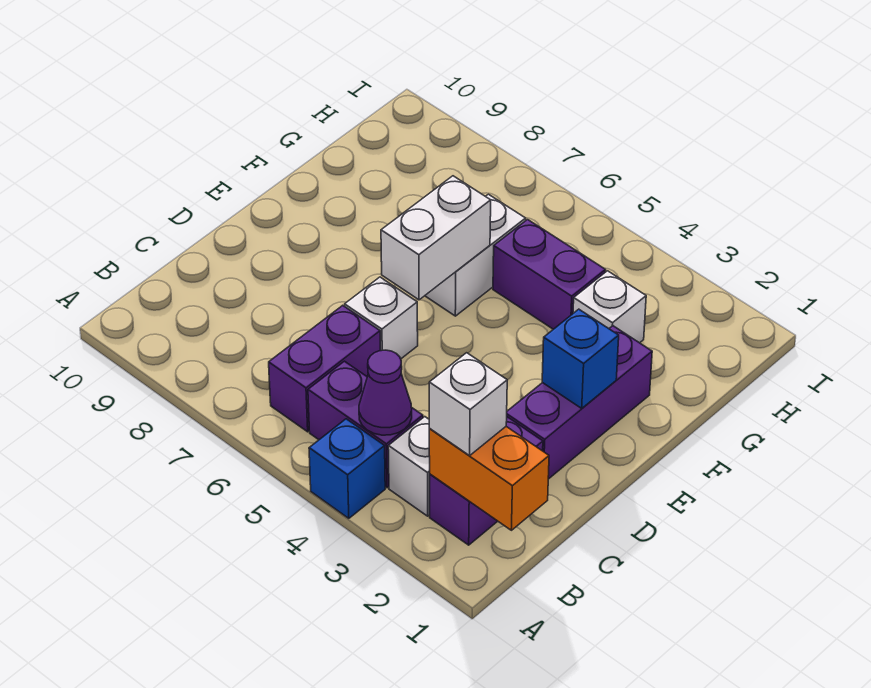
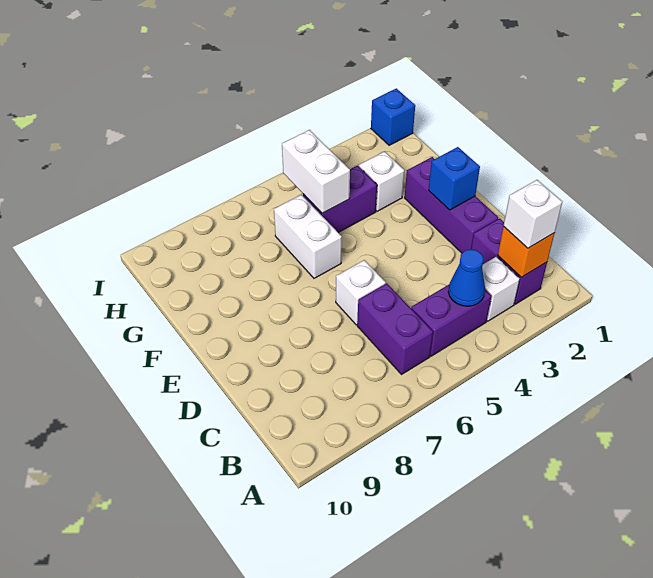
blue brick A4 level 1 -> blue brick I1 level 1
orange brick B1:B2 level 2 -> orange brick B2 level 2
purple cone B4 level 2 -> blue cone B4 level 2
white brick E6:F6 level 2 -> white brick G5:H5 level 2

